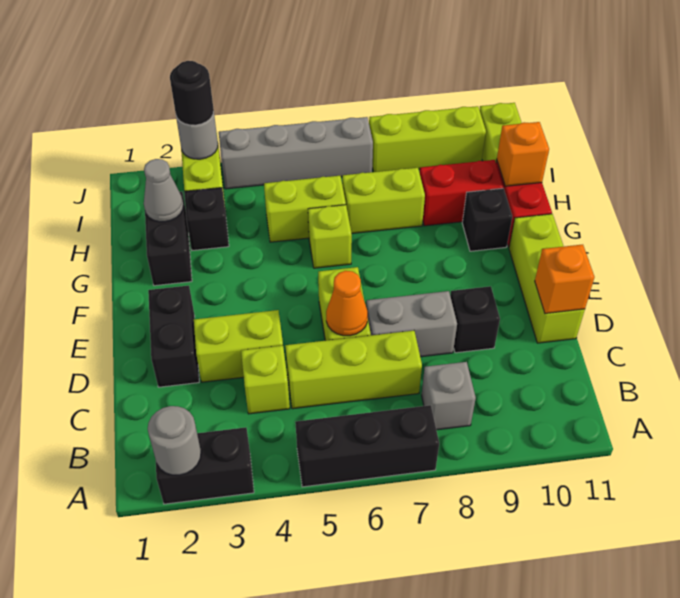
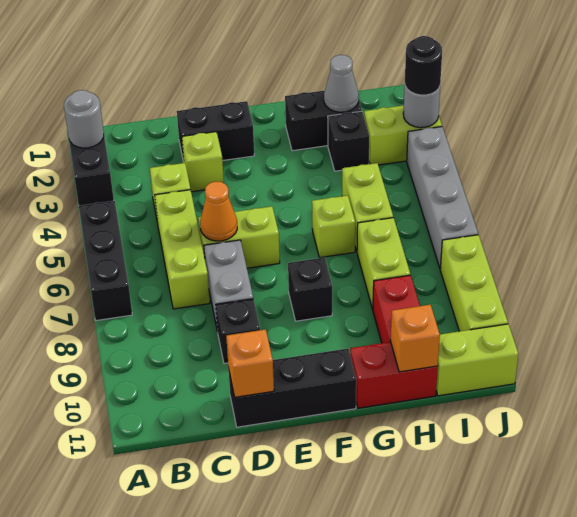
grey brick B8 level 1 -> none
lime brick D3:D4 level 1 -> lime brick D3 level 1
lime brick D11:F11 level 1 -> black brick D11:F11 level 1
black brick G10 level 1 -> black brick F8 level 1

